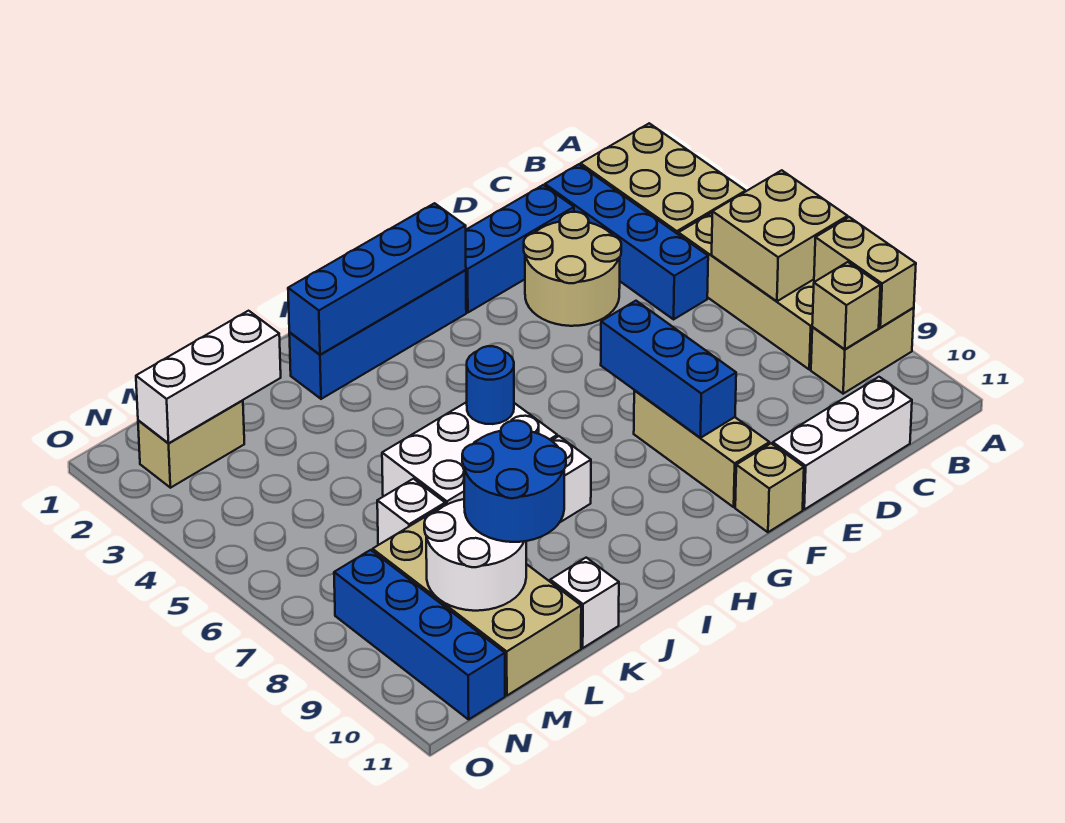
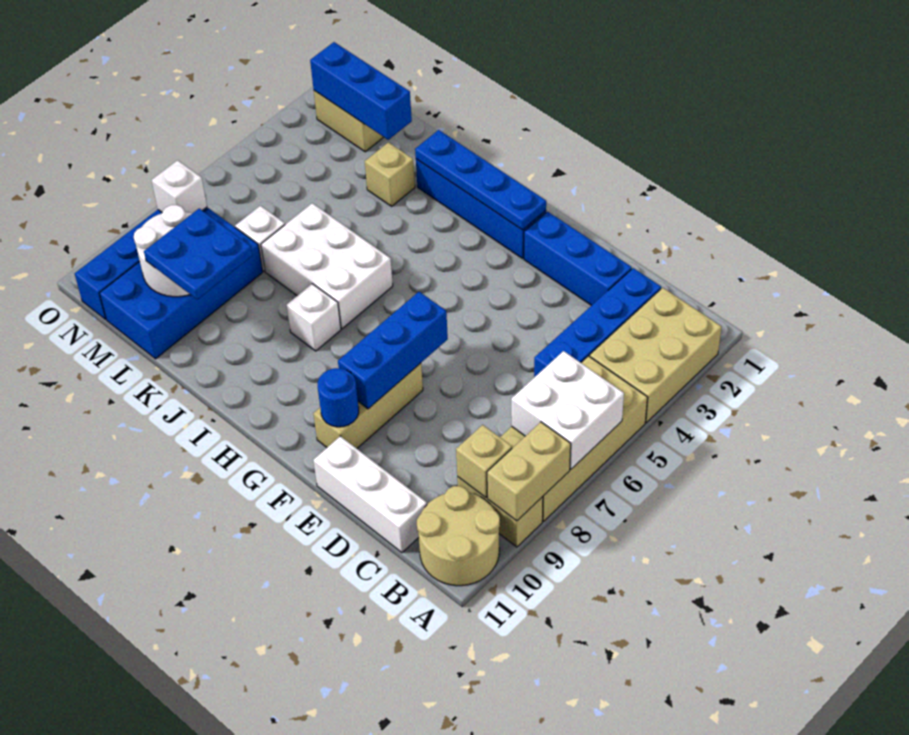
tan brick A6:B7 level 2 -> white brick A6:B7 level 2
tan round brick D3:E4 level 1 -> tan round brick A10:B11 level 1
tan brick F11 level 1 -> tan brick K3 level 1
blue brick G2:J2 level 2 -> blue plate G2:J2 level 2
blue round brick I6 level 2 -> blue round brick F10 level 2
blue round brick K9:L10 level 3 -> blue plate K9:L10 level 3
white brick K11 level 1 -> white brick N8 level 2
white brick L2:N2 level 2 -> blue brick L2:N2 level 2
tan brick L8:M11 level 1 -> blue brick L8:M11 level 1

